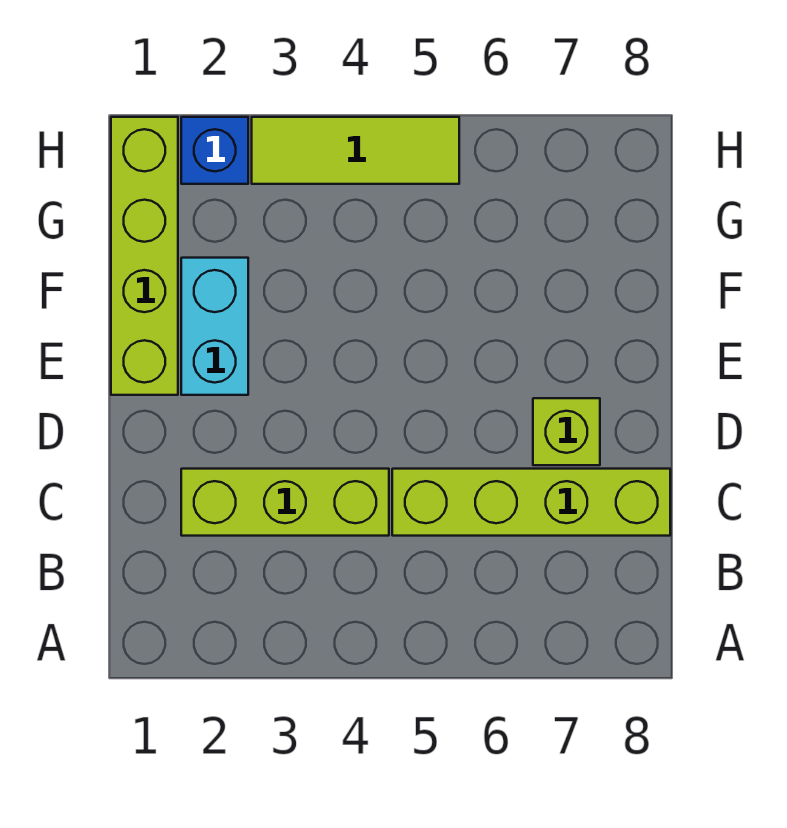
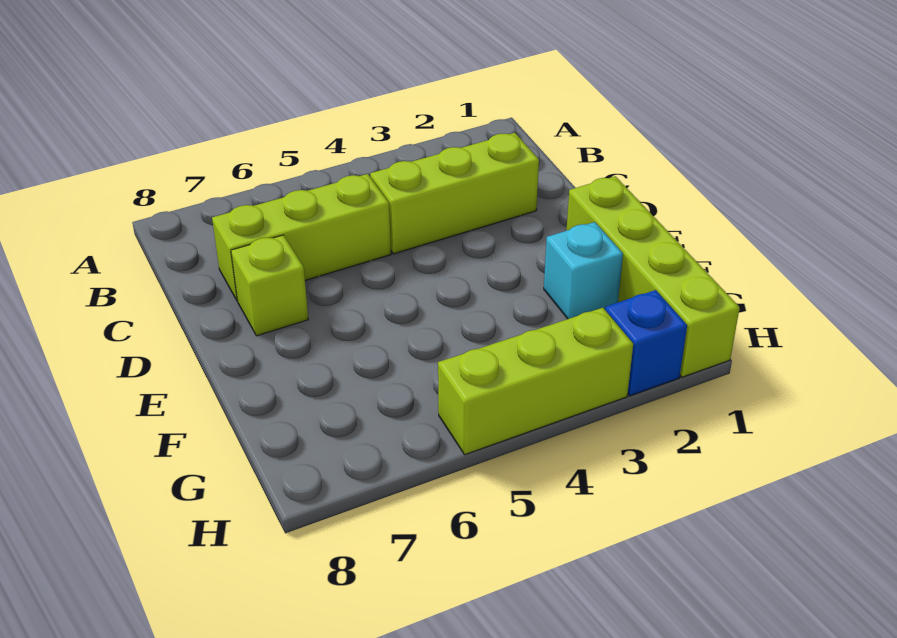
lime brick C5:C8 level 1 -> lime brick C5:C7 level 1
cyan brick E2:F2 level 1 -> cyan brick F2 level 1
lime tile H3:H5 level 1 -> lime brick H3:H5 level 1

